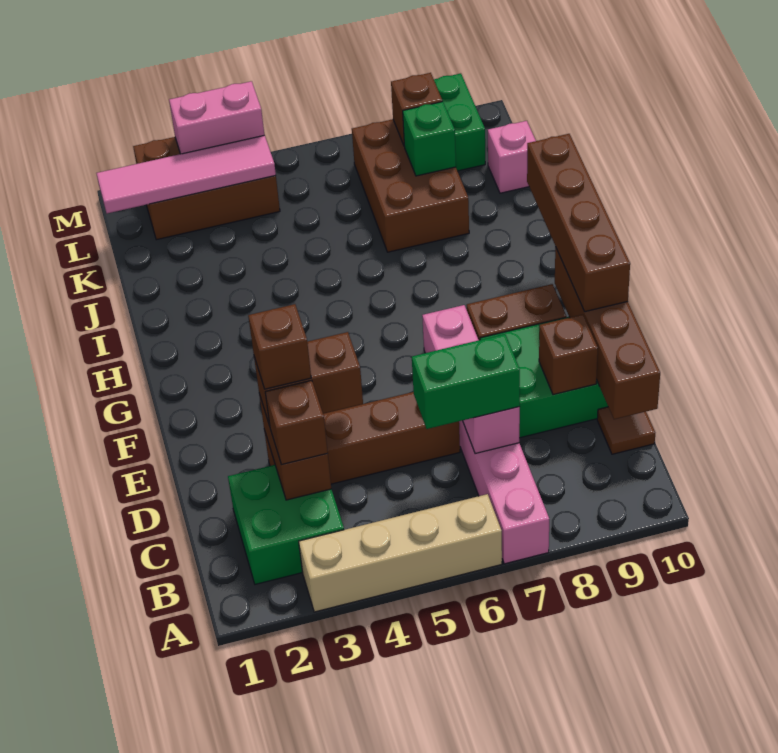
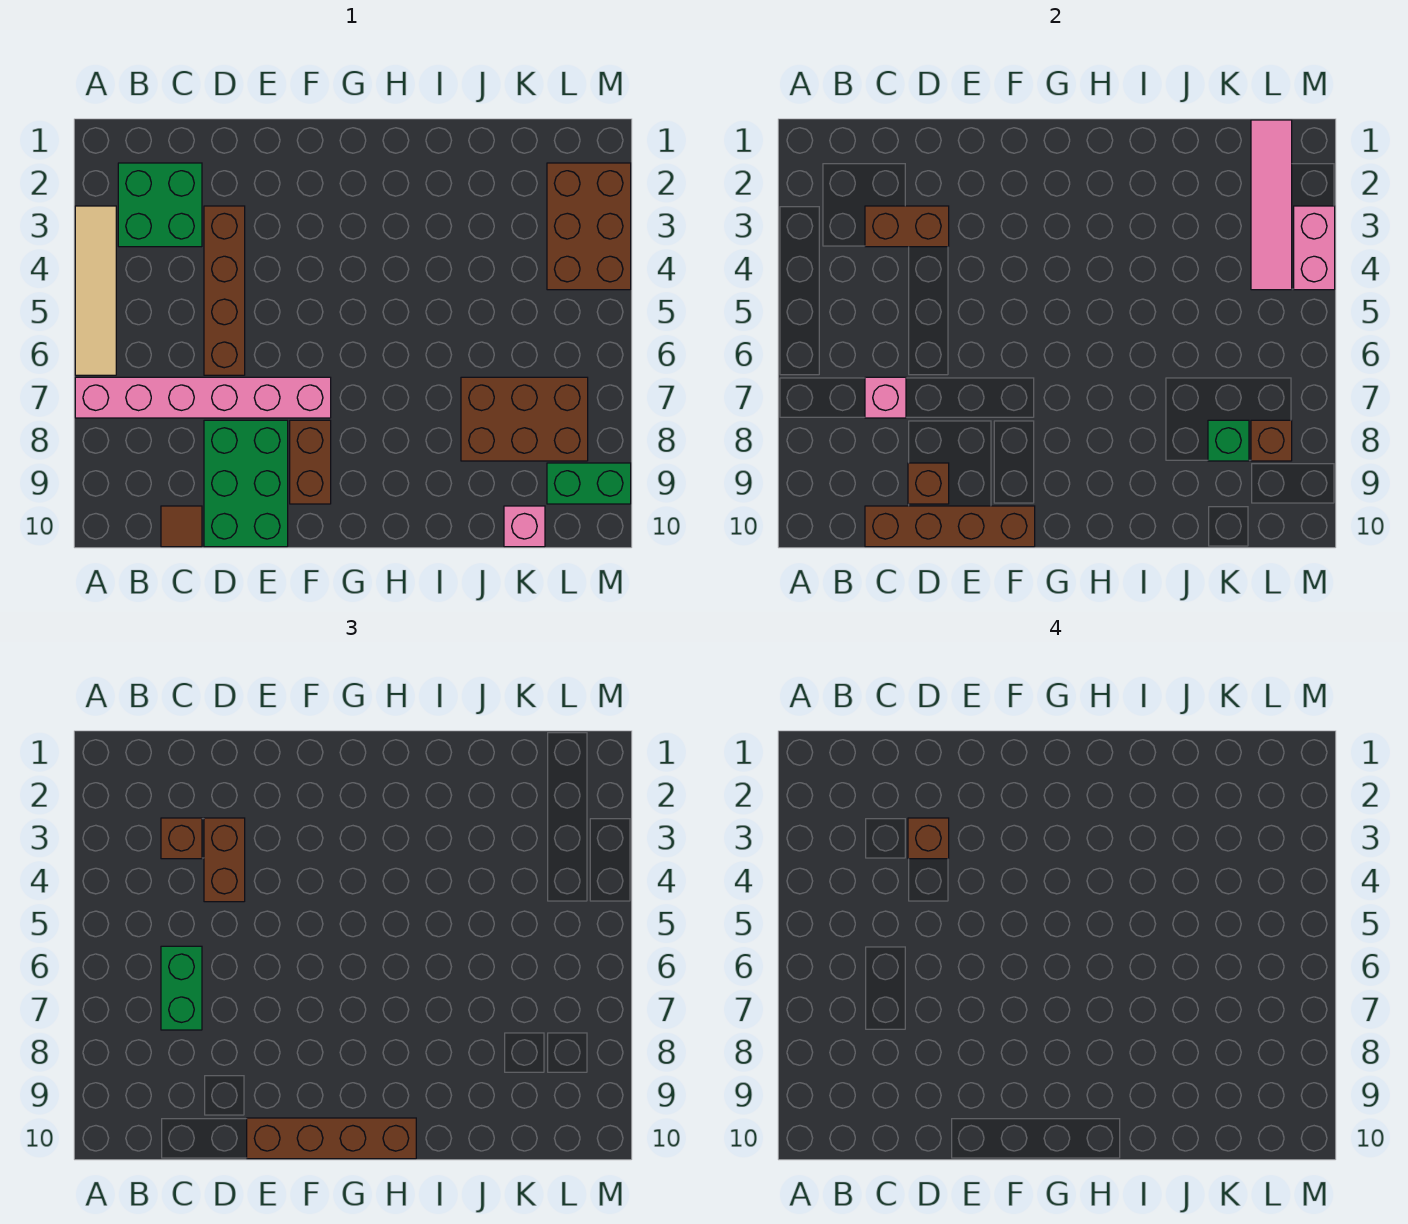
tan brick A3:A6 level 1 -> tan tile A3:A6 level 1

